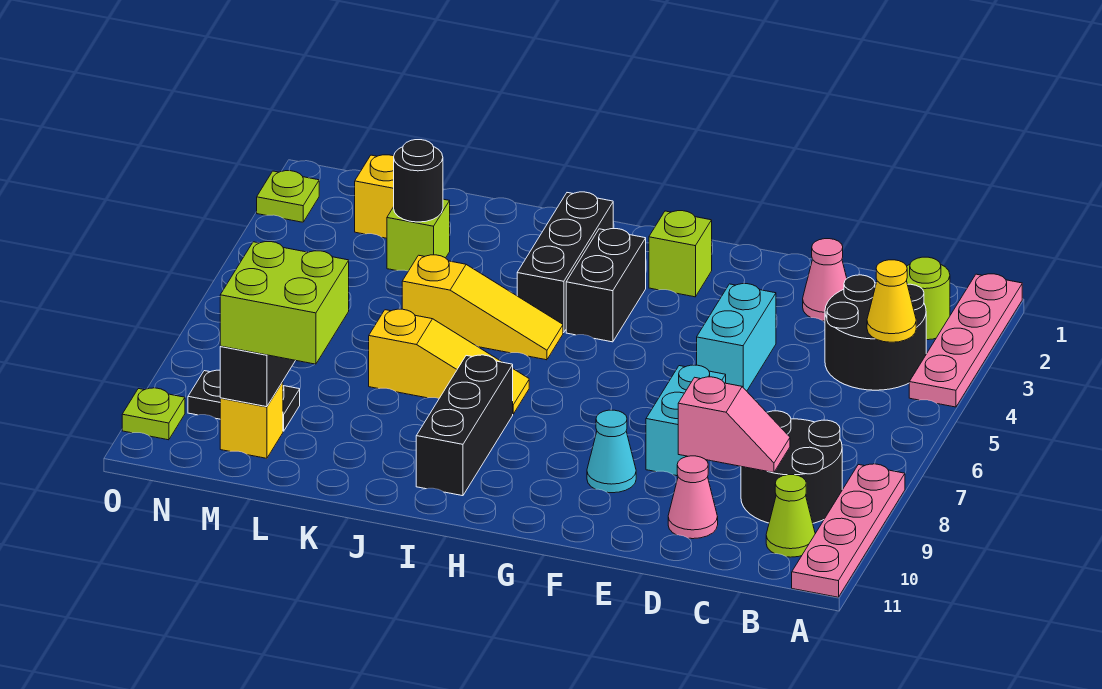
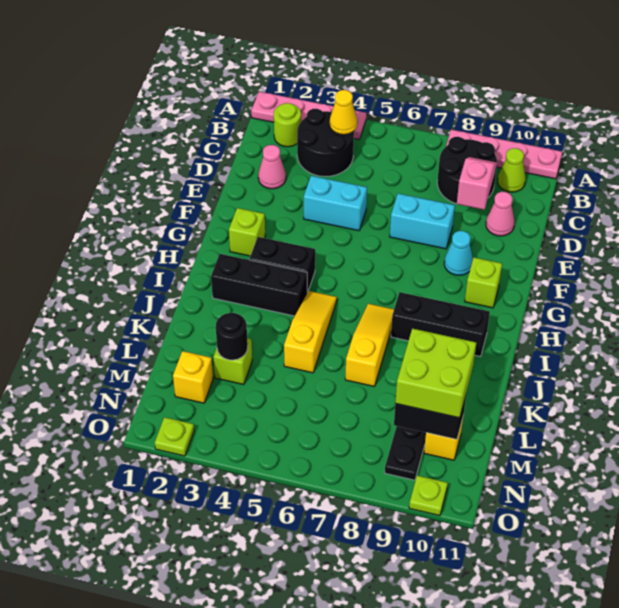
none -> lime brick G10 level 1

